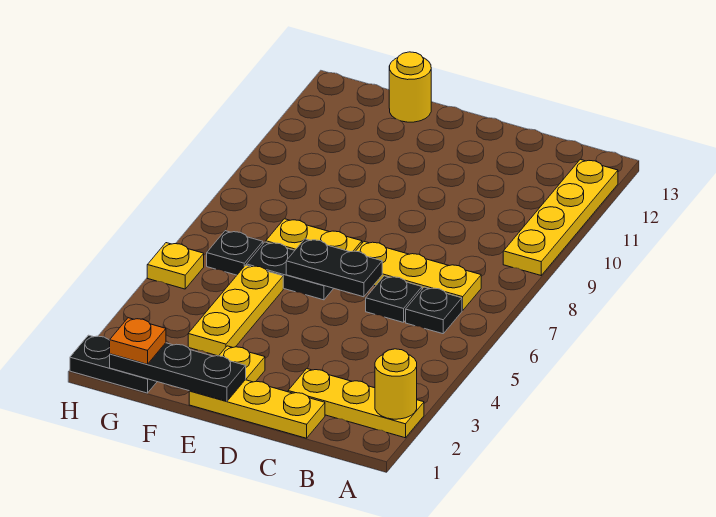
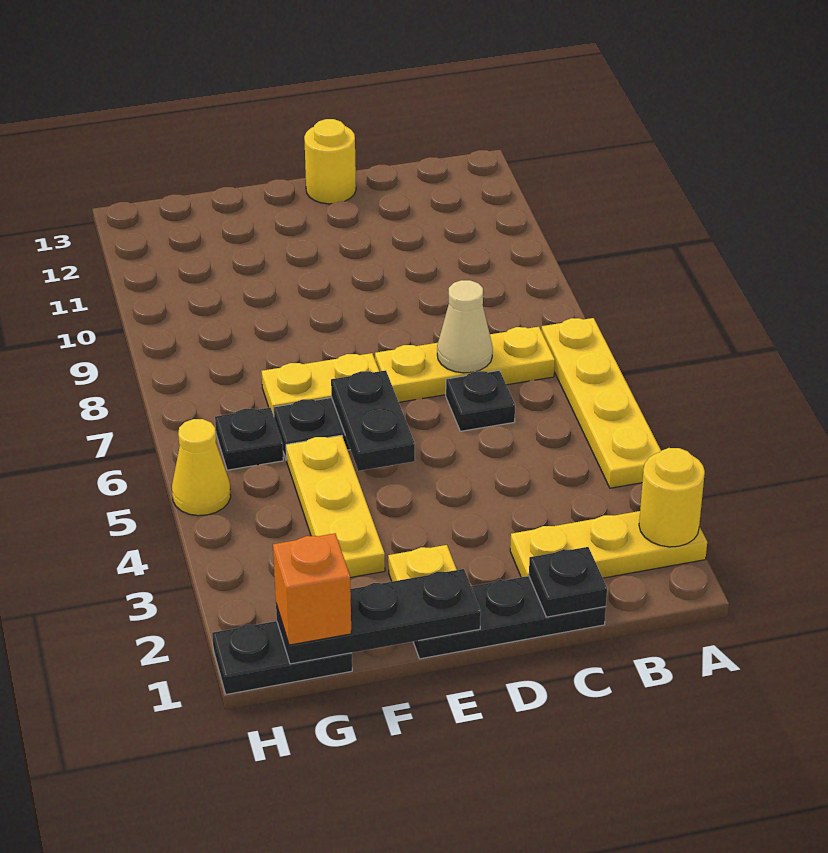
yellow plate A9:A12 level 1 -> yellow plate A4:A7 level 1
black plate B6 level 1 -> black plate C1 level 2
yellow plate C1:E1 level 1 -> black plate C1:E1 level 1
none -> tan cone C7 level 2
black plate D6:E6 level 2 -> black plate E5:E6 level 2
yellow round brick F13 level 1 -> yellow round brick D13 level 1
orange plate G1 level 3 -> orange brick G1 level 3
yellow plate H5 level 1 -> yellow cone H5 level 1

